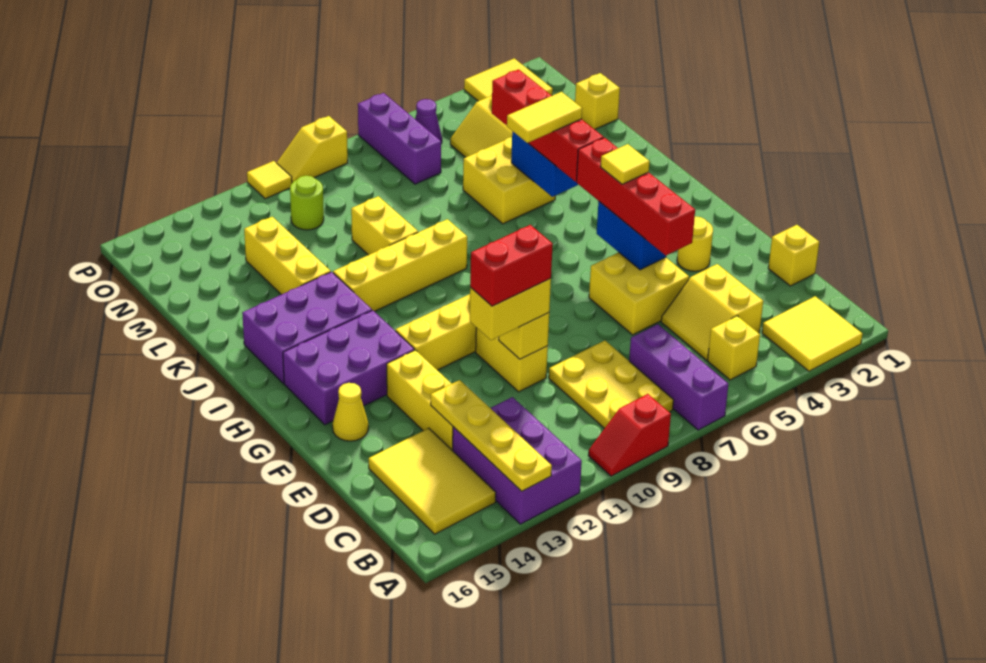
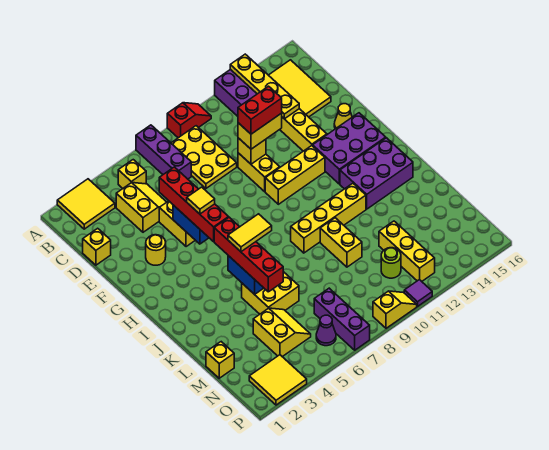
yellow brick K13:M13 level 1 -> yellow brick M12:O12 level 1
yellow tile P11 level 1 -> purple tile P11 level 1

